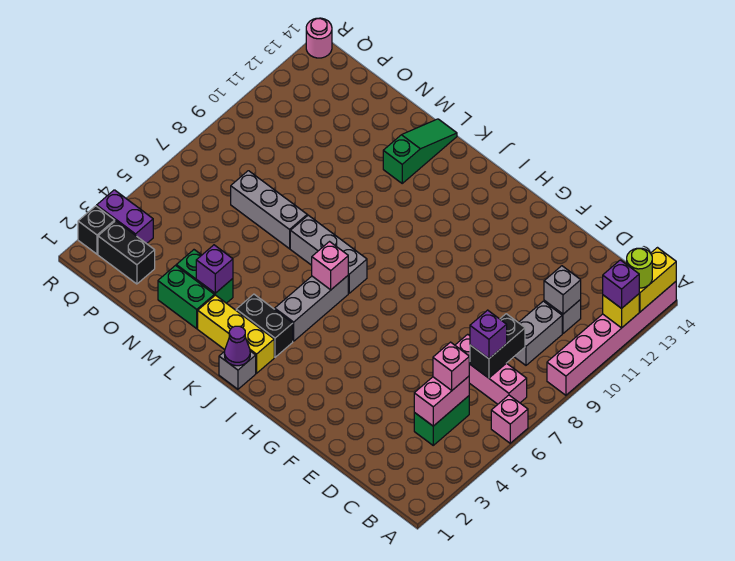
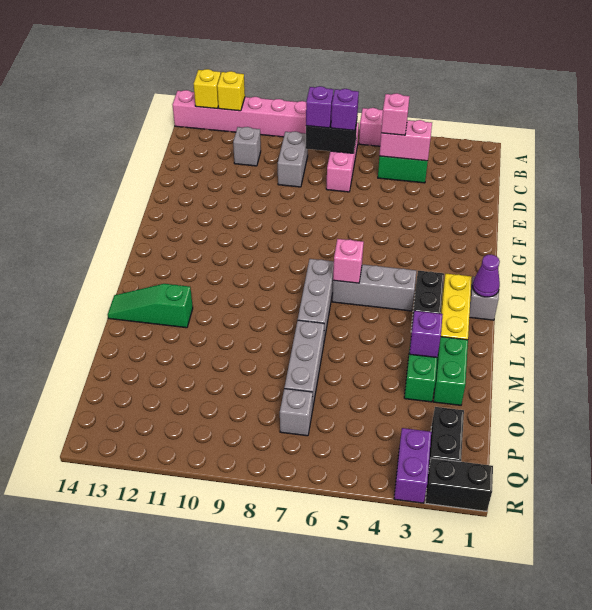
purple brick A12 level 3 -> purple brick C8 level 3
yellow brick A13:A14 level 2 -> yellow brick A13 level 2
lime round brick A13 level 3 -> none
grey brick C9:C10 level 1 -> grey brick C9:D9 level 1
grey brick C11 level 2 -> grey brick P7 level 1
black brick R2 level 1 -> black brick R1:R2 level 1
pink round brick R14 level 1 -> none

